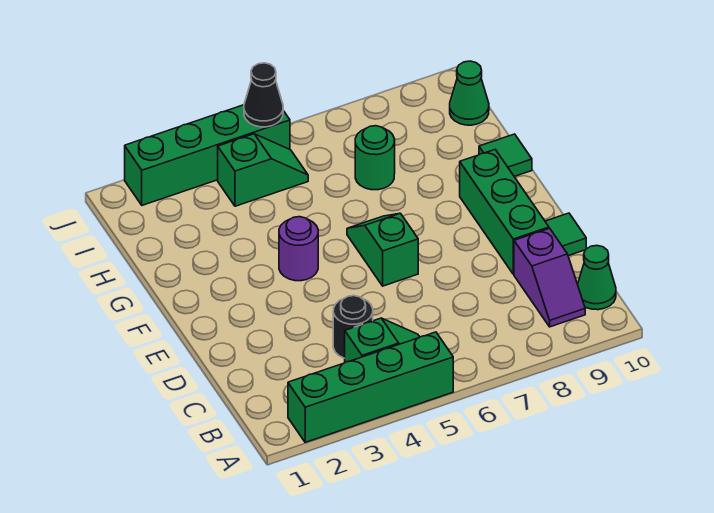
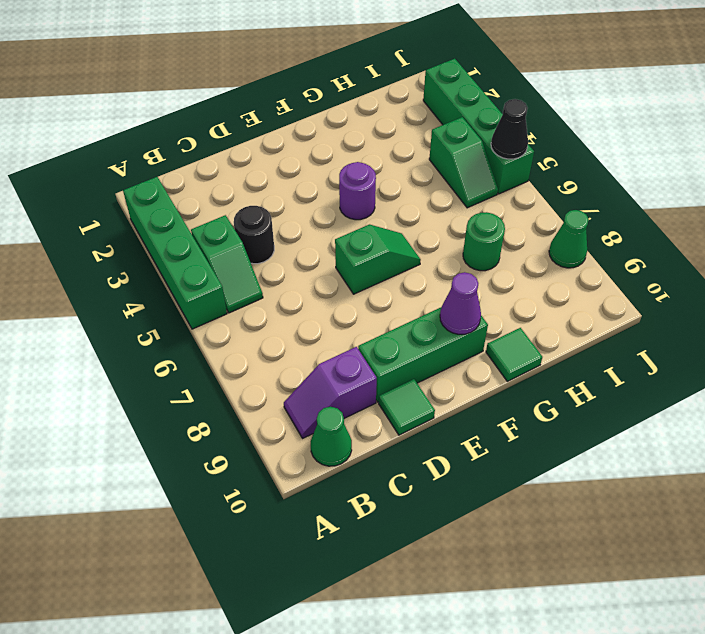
none -> purple cone F9 level 2
green cone I10 level 1 -> green cone J8 level 1

